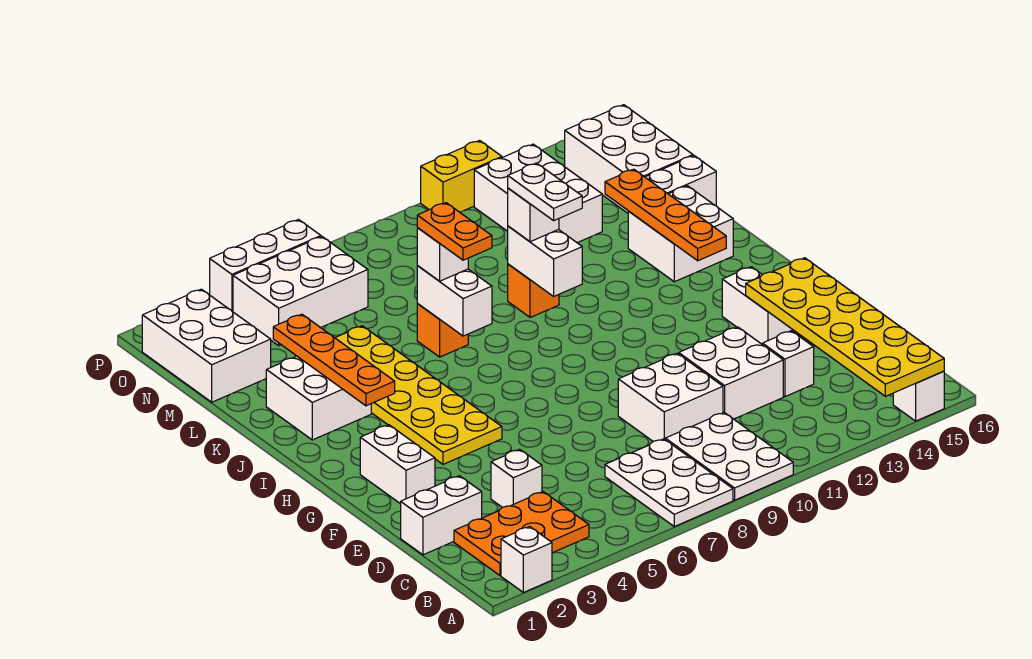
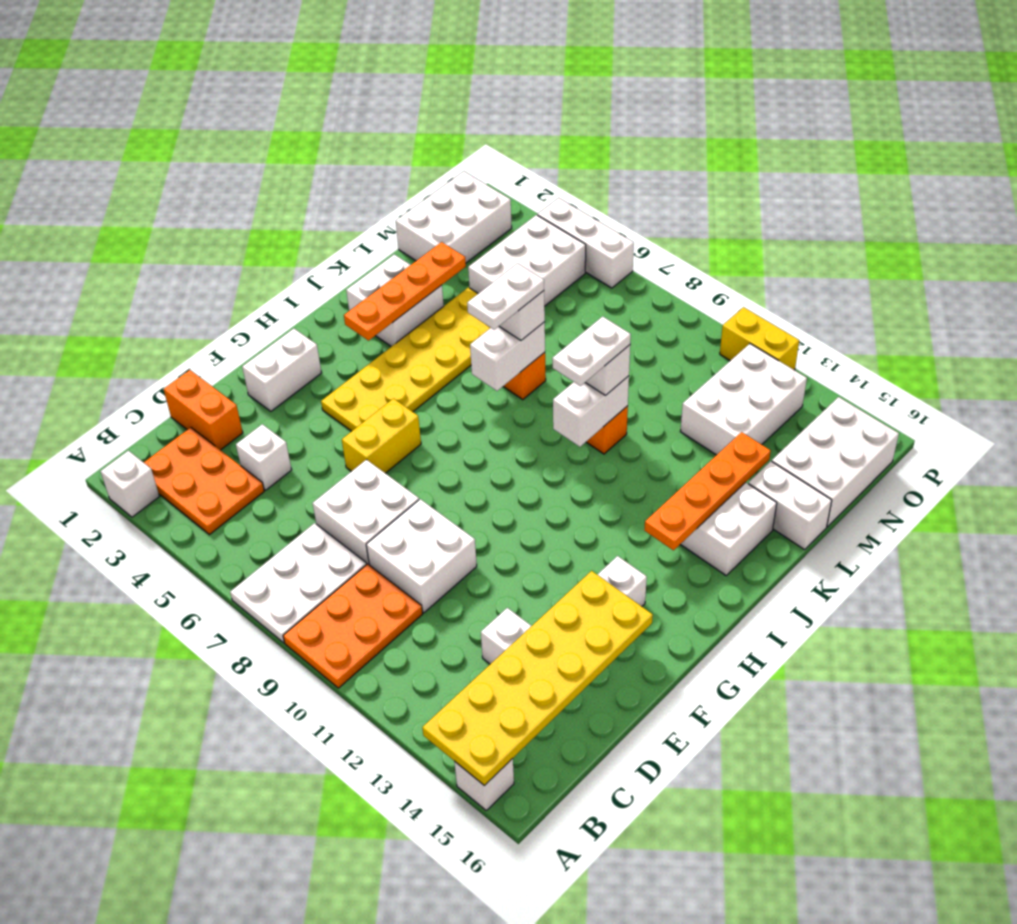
white plate A9:C10 level 1 -> orange plate A9:C10 level 1
white brick D1:D2 level 1 -> orange brick D1:D2 level 1
white brick D11:E12 level 1 -> white brick D7:E8 level 1
none -> yellow brick F6:G6 level 1
orange plate J7:K7 level 4 -> white plate J7:K7 level 4
white brick N4:O6 level 1 -> white brick M4:O5 level 1

